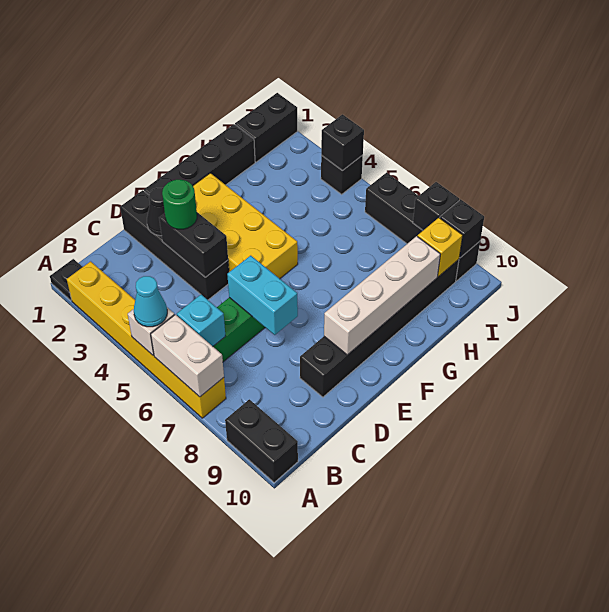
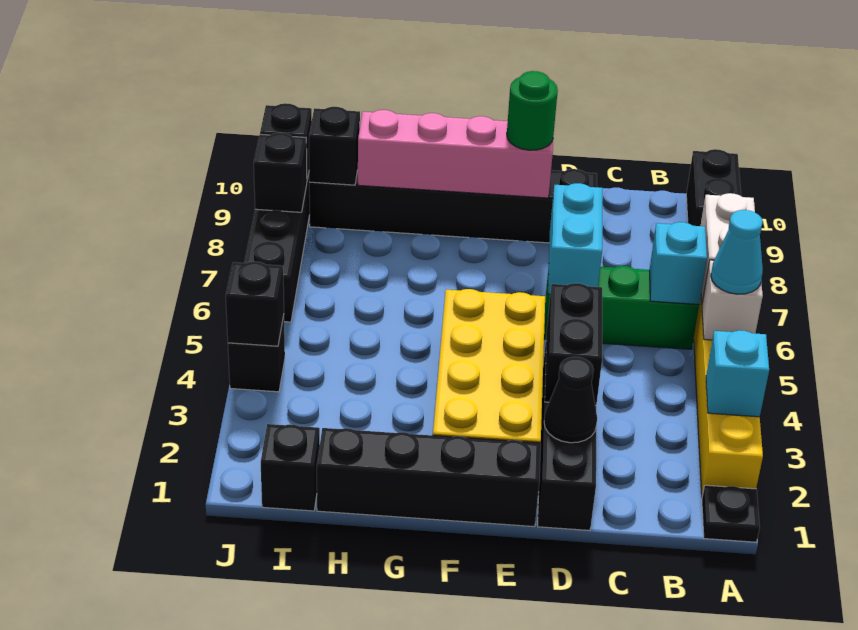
none -> cyan brick A3 level 2
green round brick D3 level 3 -> green round brick E9 level 3
white brick E9:H9 level 2 -> pink brick E9:H9 level 2
black brick I1:J1 level 1 -> black brick I1 level 1
yellow brick I9 level 2 -> black brick I9 level 2

